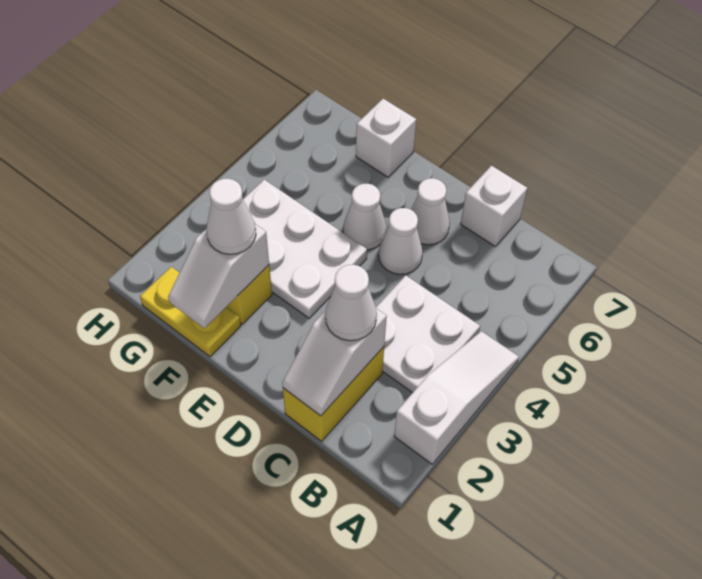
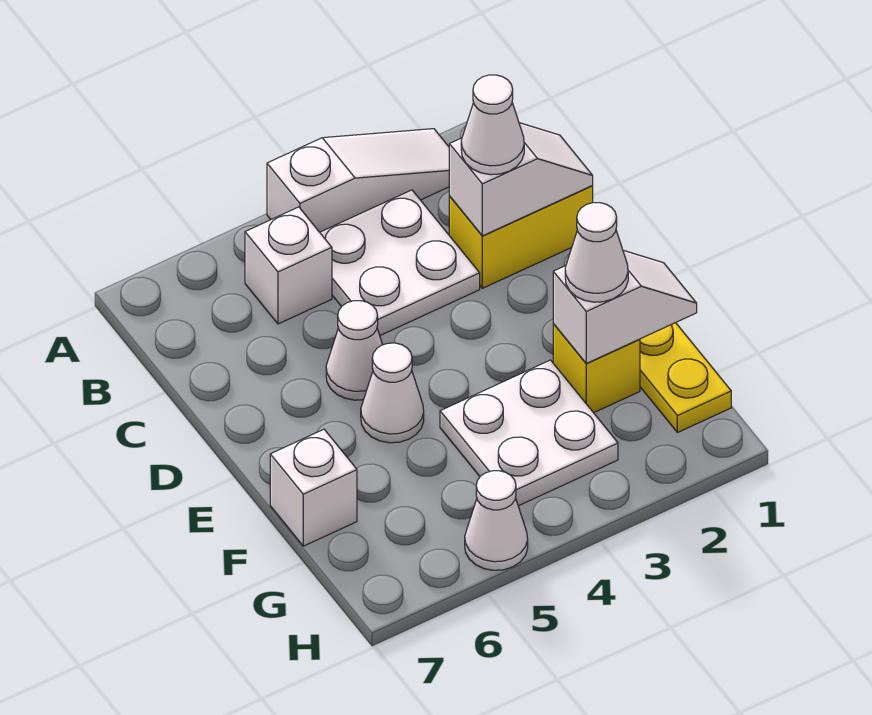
white slope A2:A4 level 1 top 2 -> white slope A2:A4 level 1 top 4
white brick C7 level 1 -> white brick B5 level 1
white cone D6 level 1 -> white cone H5 level 1
white plate E3:G4 level 1 -> white plate F3:G4 level 1

